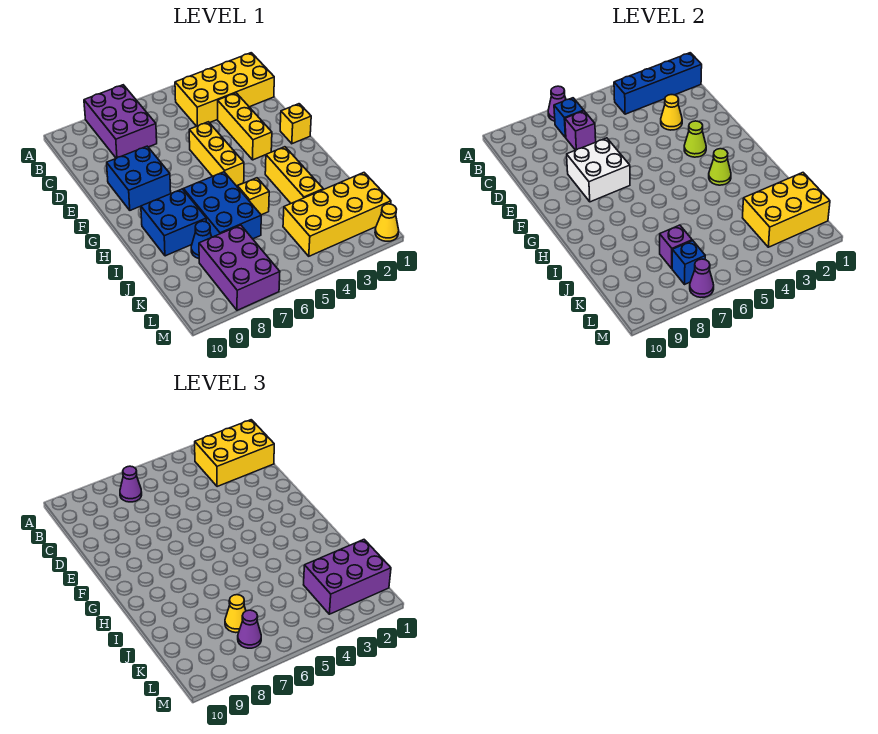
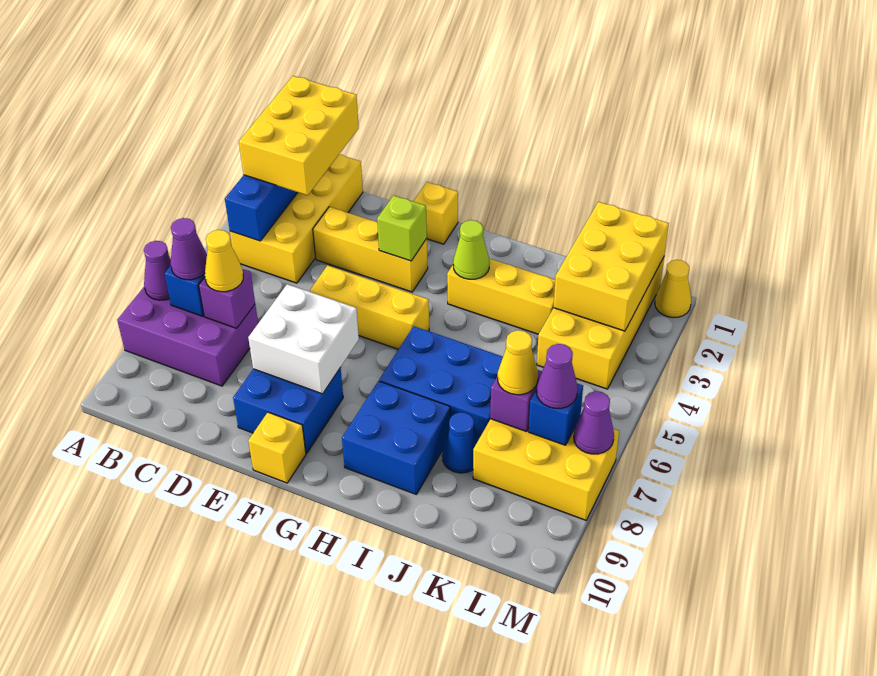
yellow cone D3 level 2 -> yellow cone C7 level 3
lime cone F3 level 2 -> lime brick F3 level 2
yellow brick I5 level 1 -> yellow brick F10 level 1
purple brick K1:L3 level 3 -> none
purple brick K7:M8 level 1 -> yellow brick K7:M8 level 1

